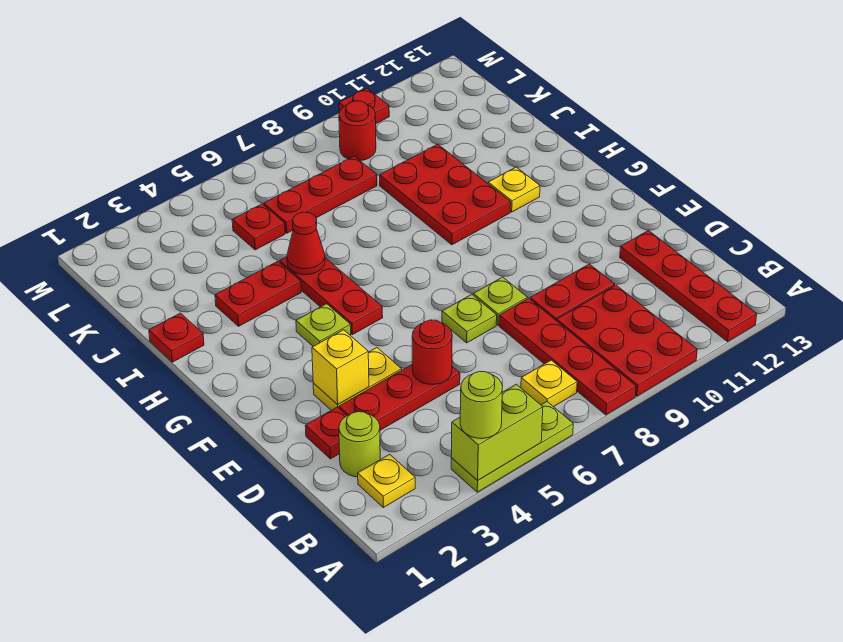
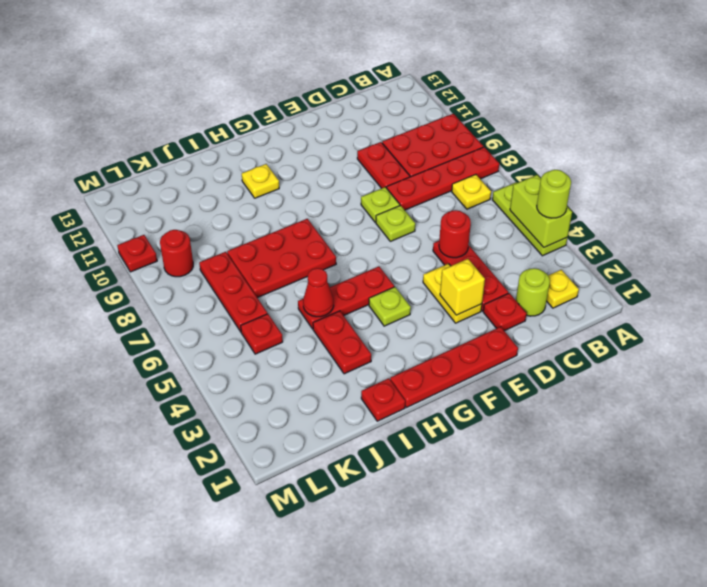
red plate A12:D12 level 1 -> red plate E1:H1 level 1
red plate H9:J10 level 1 -> red plate H7:J8 level 1

